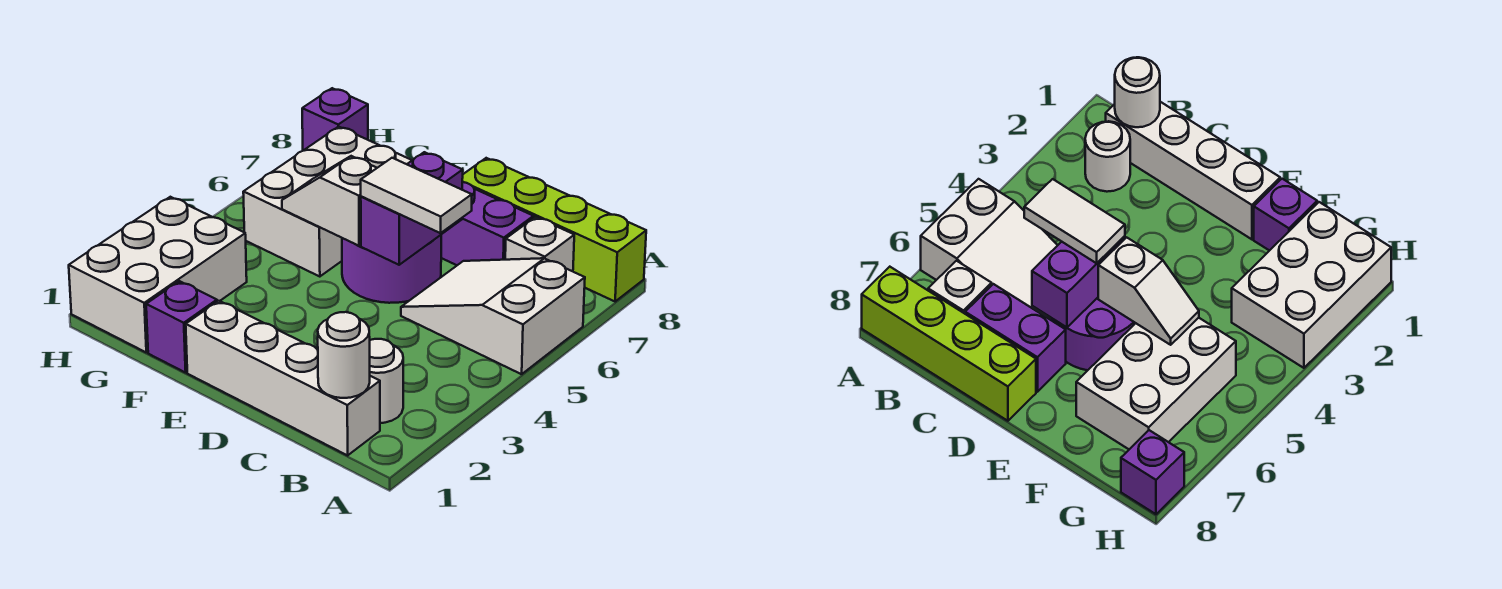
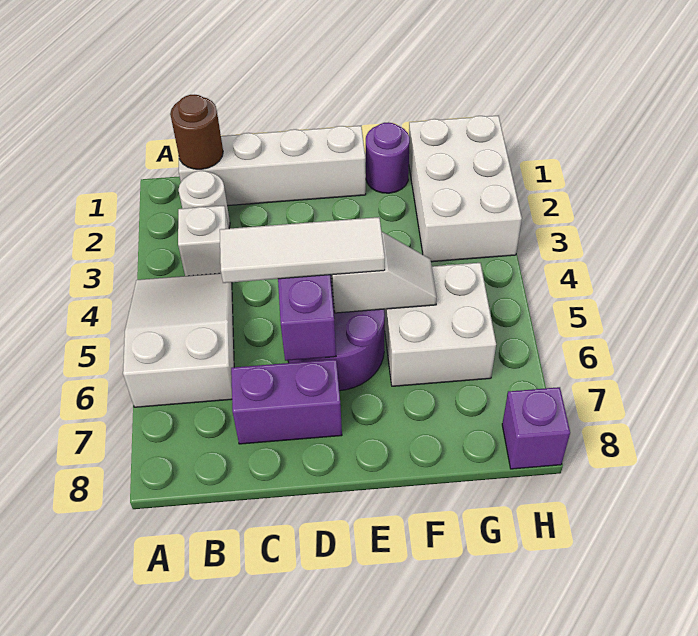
white slope A5:C6 level 1 top A -> white slope A4:B6 level 1 top 6
lime brick A8:D8 level 1 -> none
white round brick B1 level 2 -> brown round brick B1 level 2
white brick B7 level 1 -> white brick B3 level 1
white tile C5:D5 level 3 -> white tile C5:E5 level 3
purple brick F1 level 1 -> purple round brick F1 level 1
white brick F5:G7 level 1 -> white brick F5:G6 level 1

